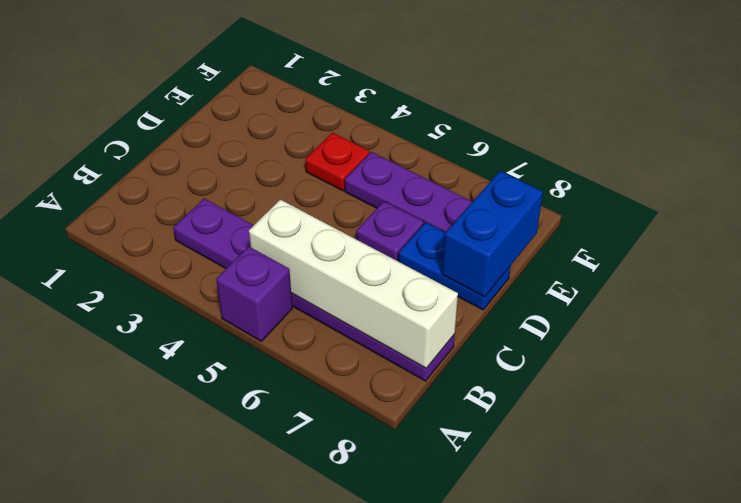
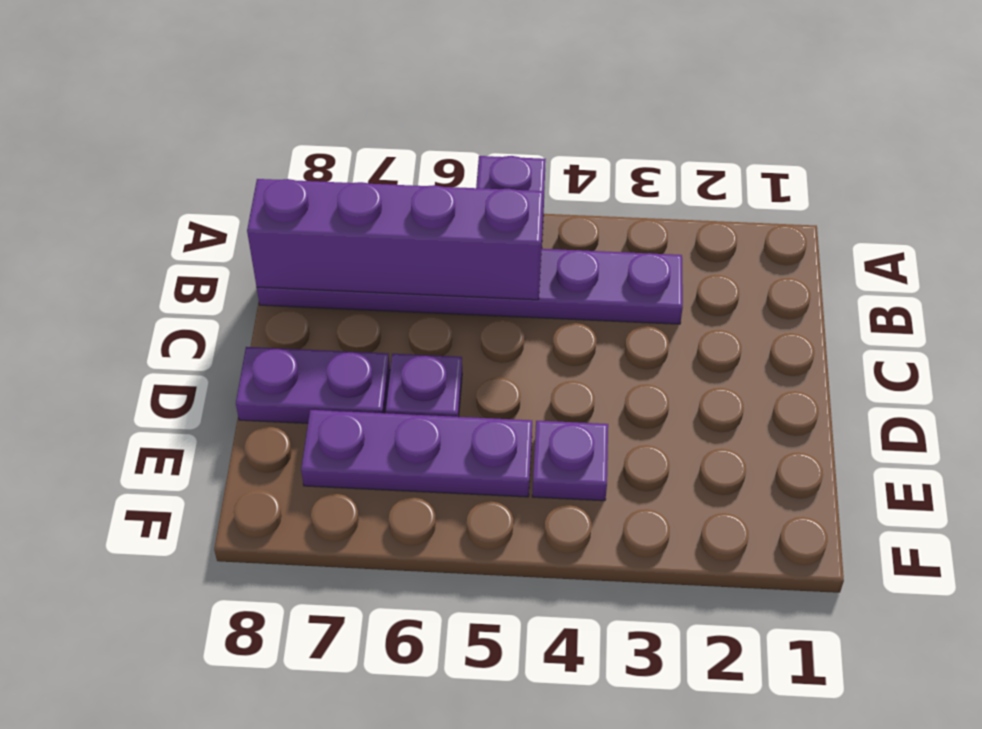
white brick B5:B8 level 2 -> purple brick B5:B8 level 2
blue plate D7:D8 level 1 -> purple plate D7:D8 level 1
blue brick D8:E8 level 2 -> none
red plate E4 level 1 -> purple plate E4 level 1

